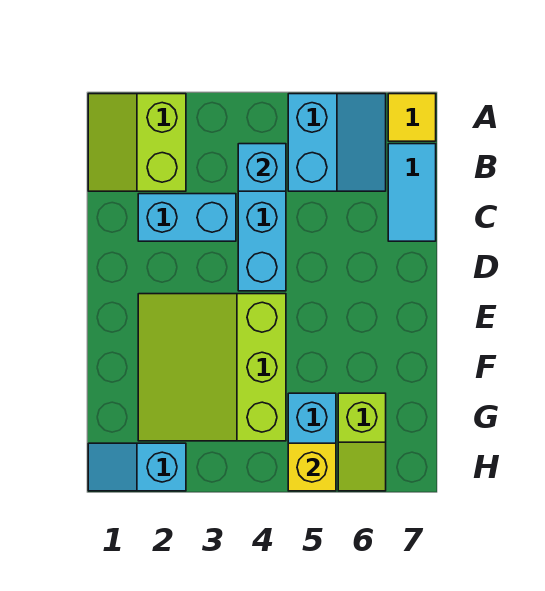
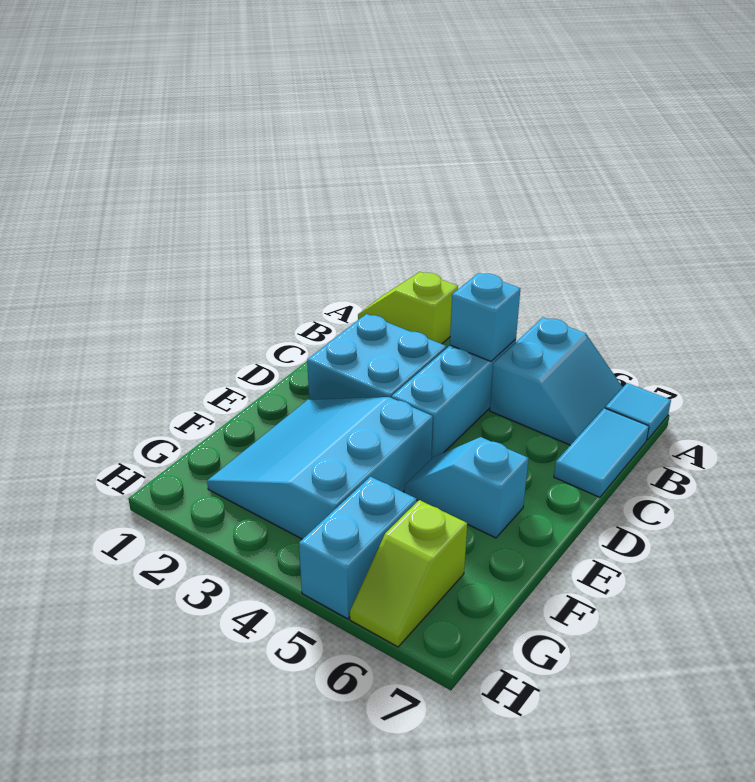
lime slope A1:B2 level 1 top 2 -> lime slope A1:A2 level 1 top 2
yellow tile A7 level 1 -> cyan tile A7 level 1
cyan brick C2:C3 level 1 -> cyan brick C2:D3 level 1
lime slope E2:G4 level 1 top 4 -> cyan slope E2:G4 level 1 top 4
cyan slope H1:H2 level 1 top 2 -> cyan slope E5:E6 level 1 top 6
yellow brick H5 level 2 -> none

